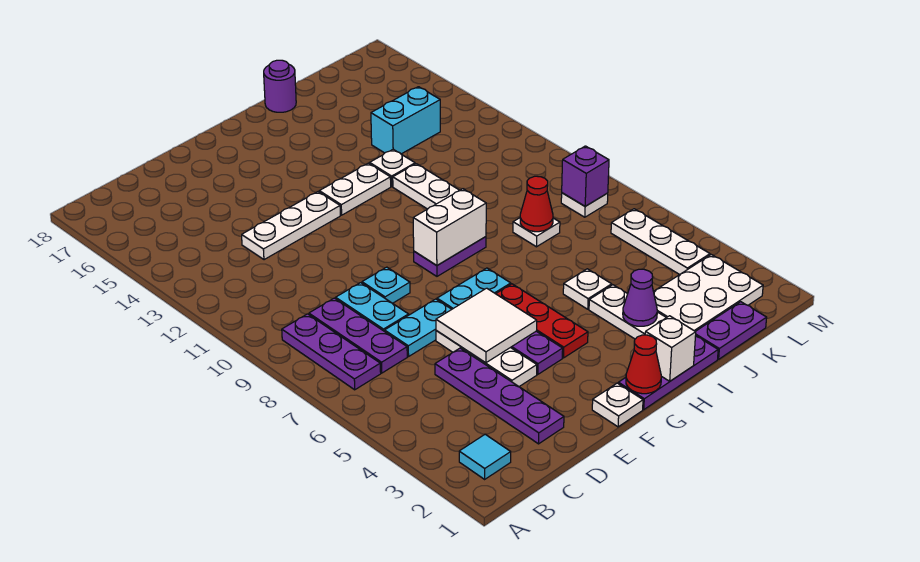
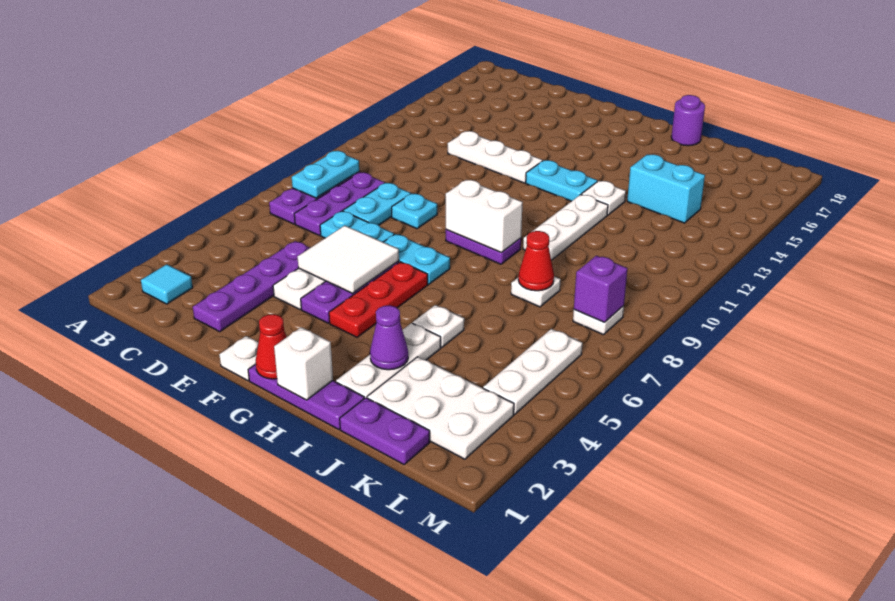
none -> cyan plate B8:B9 level 2
white plate G13:H13 level 1 -> cyan plate G13:H13 level 1

